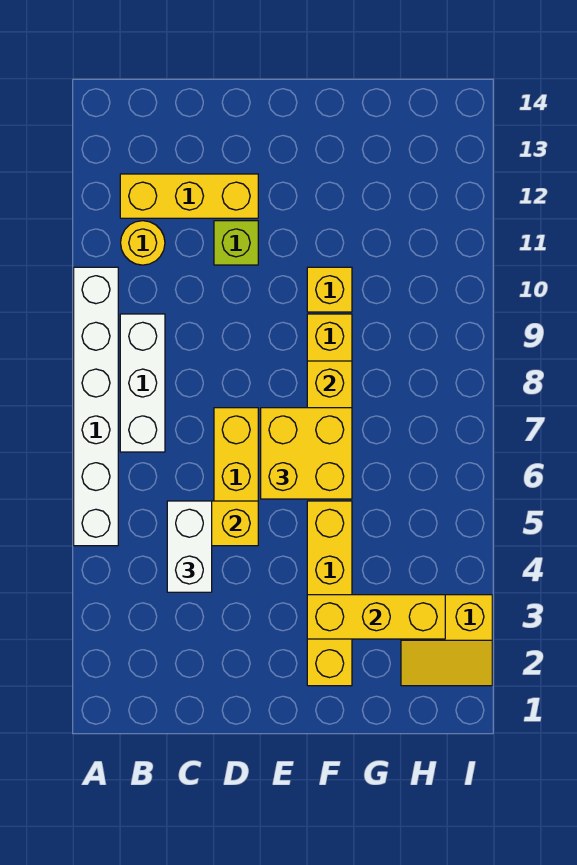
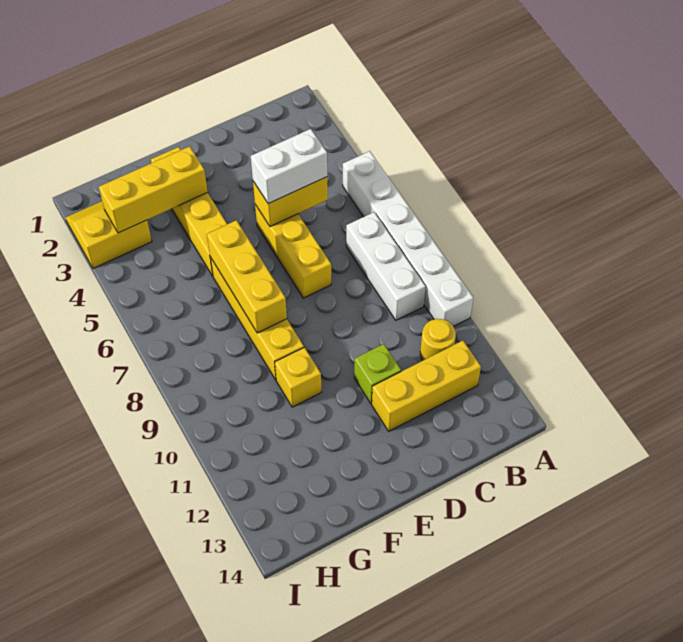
white brick C4:C5 level 3 -> white brick C5:D5 level 3
yellow brick E6:F7 level 3 -> none

